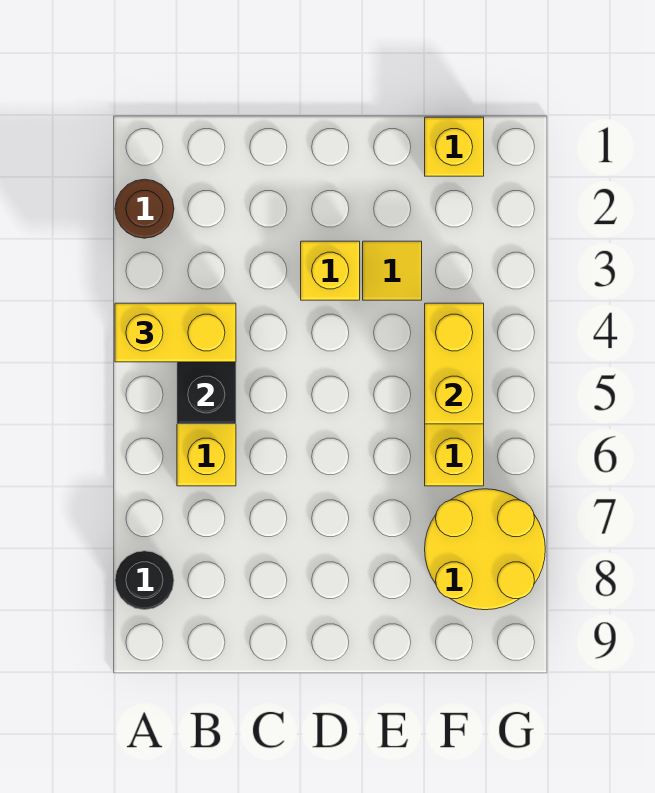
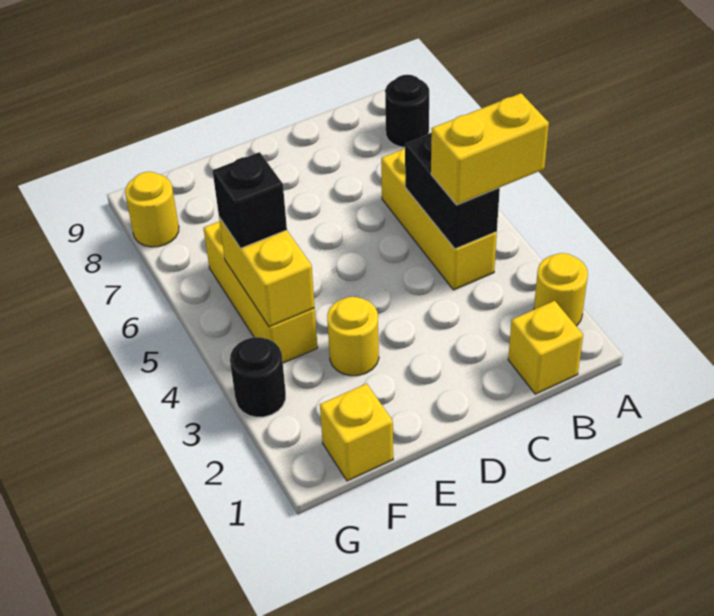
brown round brick A2 level 1 -> yellow round brick A2 level 1
yellow brick D3 level 1 -> yellow brick B1 level 1
yellow tile E3 level 1 -> yellow round brick E3 level 1
none -> black brick F5 level 3
yellow round brick F7:G8 level 1 -> yellow round brick G8 level 1
none -> black round brick G3 level 1

